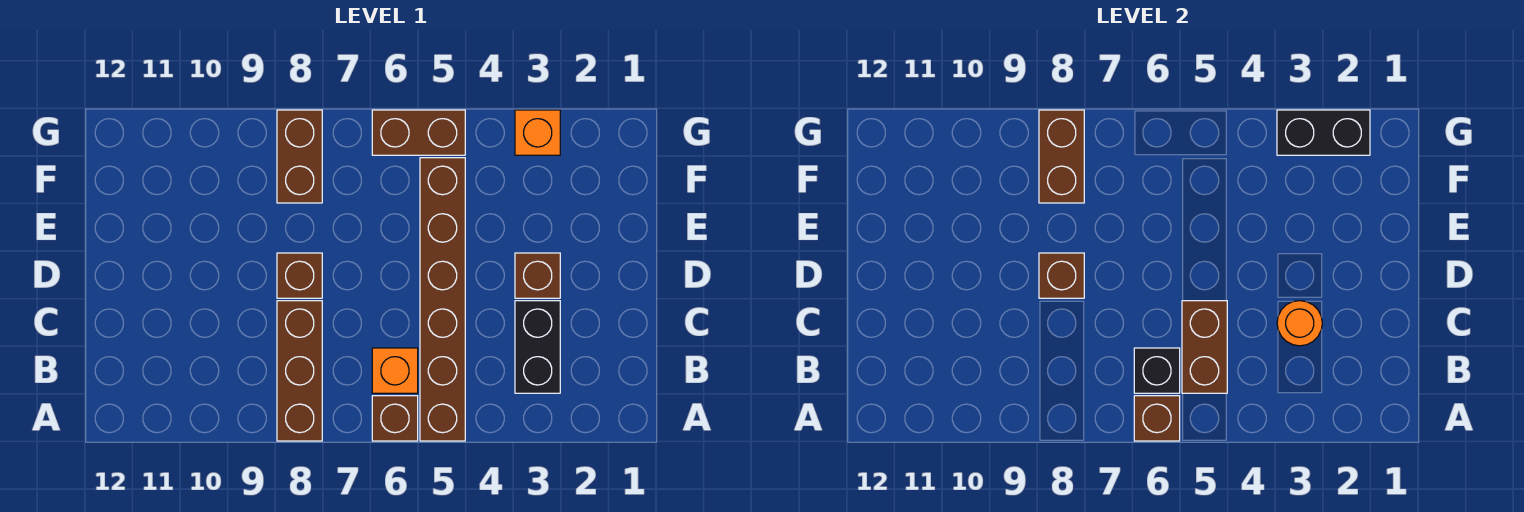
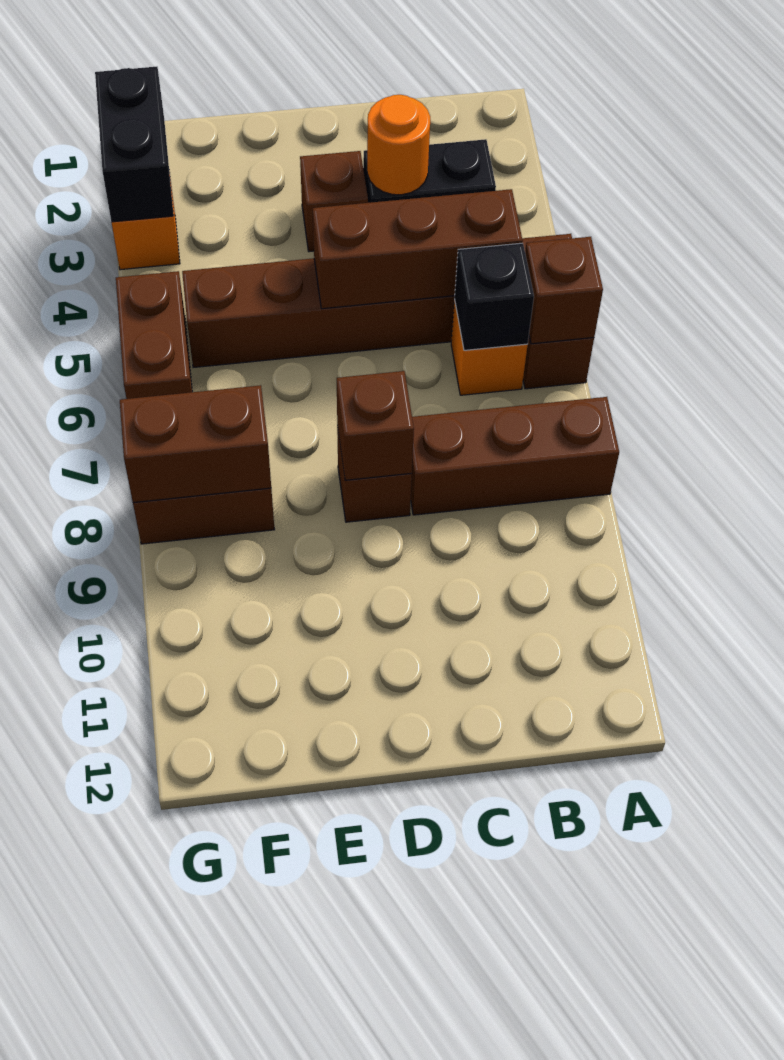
brown brick B5:C5 level 2 -> brown brick B5:D5 level 2

